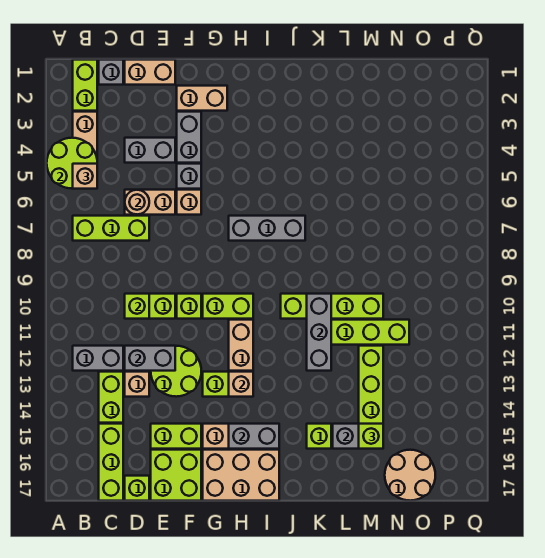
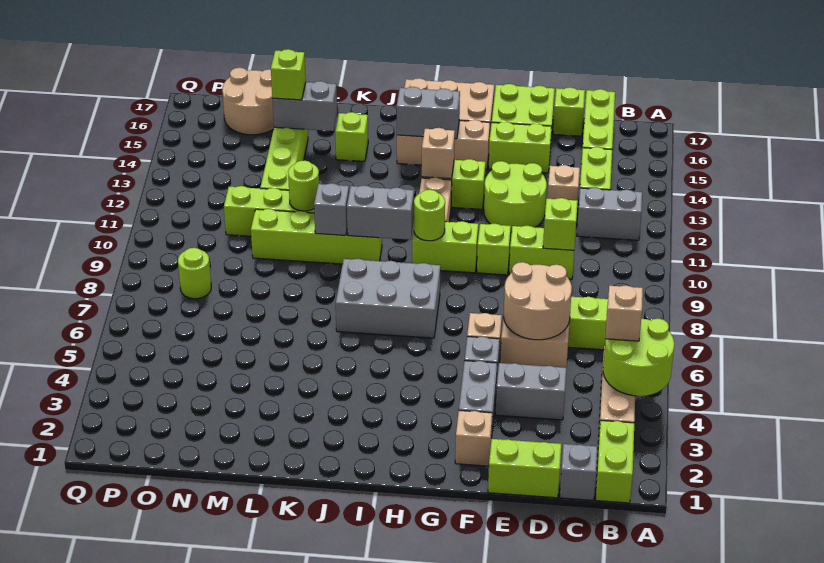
tan brick D1:E1 level 1 -> lime brick D1:E1 level 1
tan round brick D6 level 2 -> tan round brick D6:E7 level 2
grey brick D12:E12 level 2 -> grey brick I10:J10 level 2
tan brick F2:G2 level 1 -> tan brick F2 level 1
grey brick H7:J7 level 1 -> grey brick H7:J8 level 1
none -> lime round brick H10 level 2
grey brick K10:K12 level 2 -> grey brick K10 level 2
none -> lime round brick L11 level 2
none -> lime round brick O8 level 1

